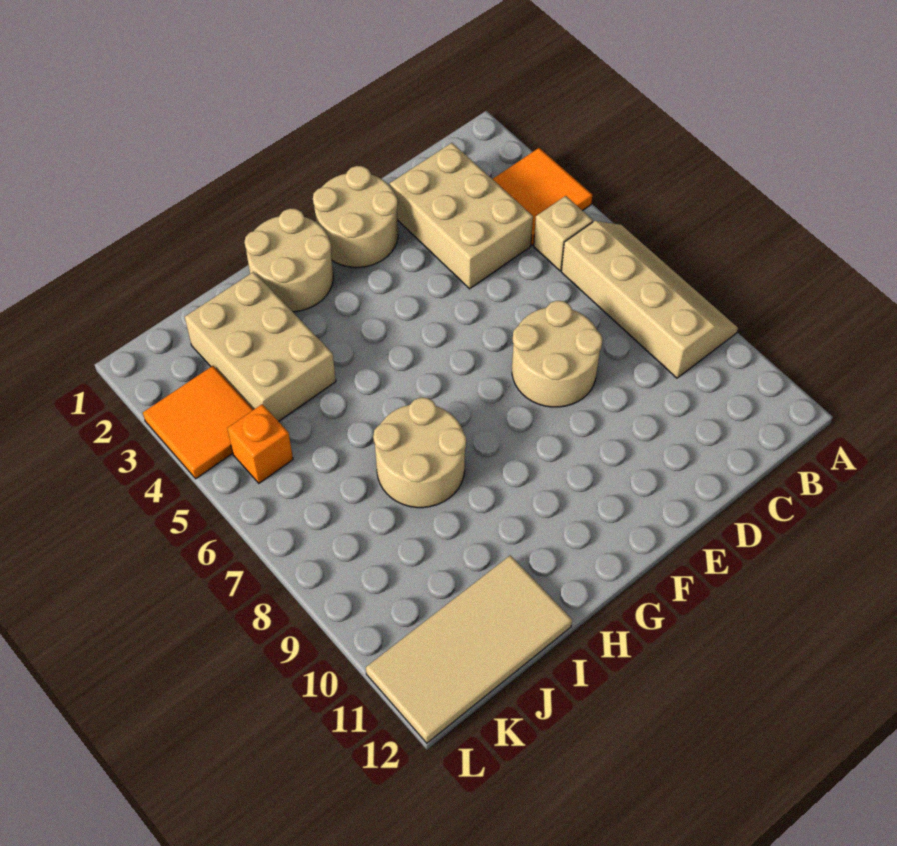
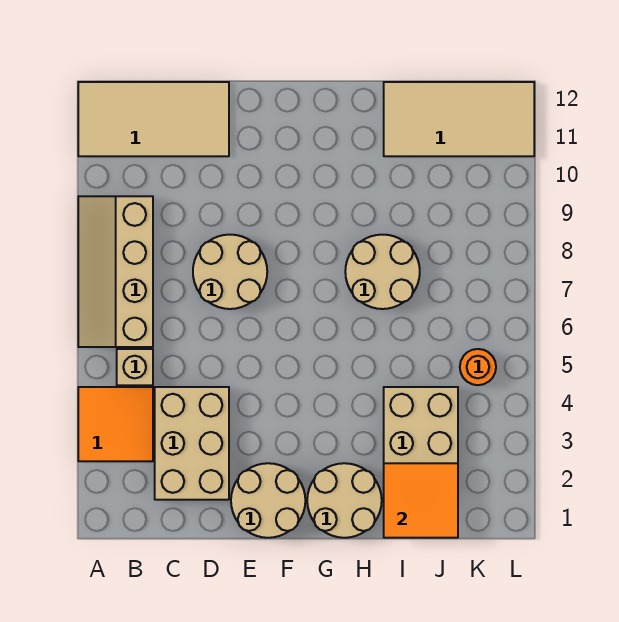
none -> tan tile A11:D12 level 1
orange tile K3:L4 level 1 -> orange tile I1:J2 level 2
orange brick K5 level 1 -> orange round brick K5 level 1

